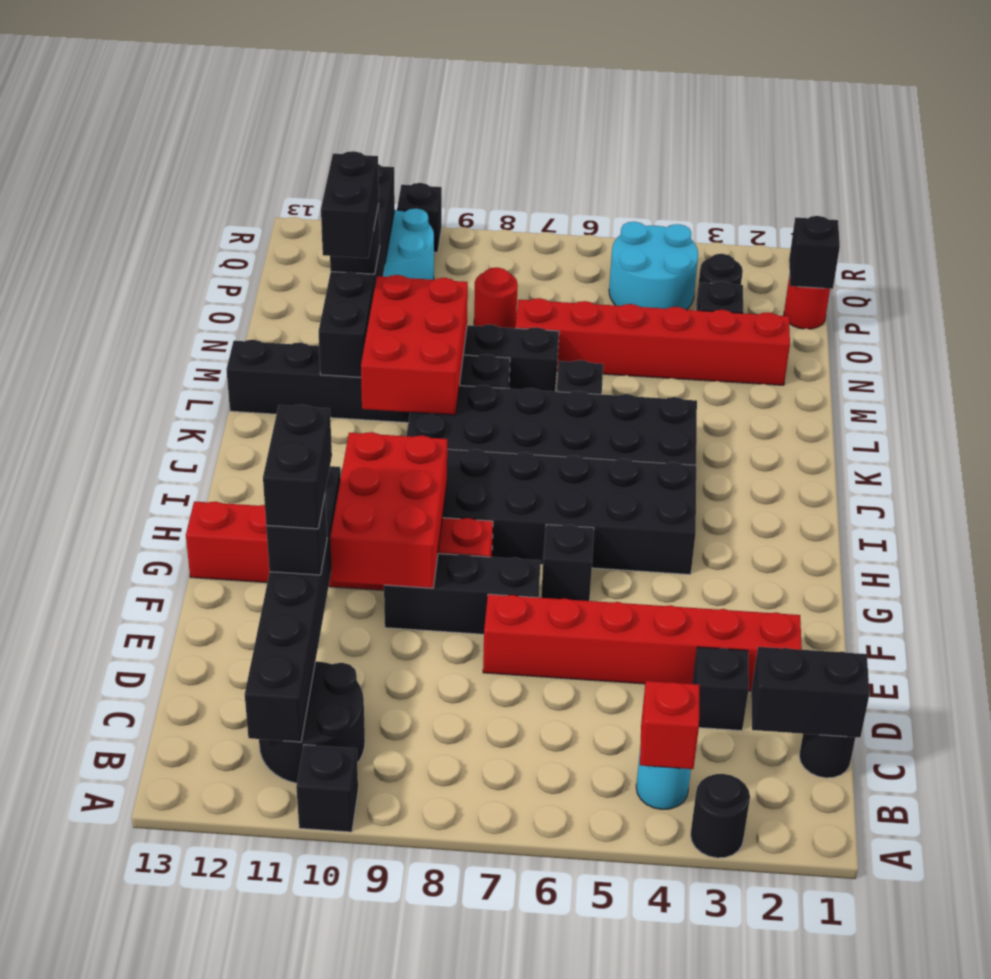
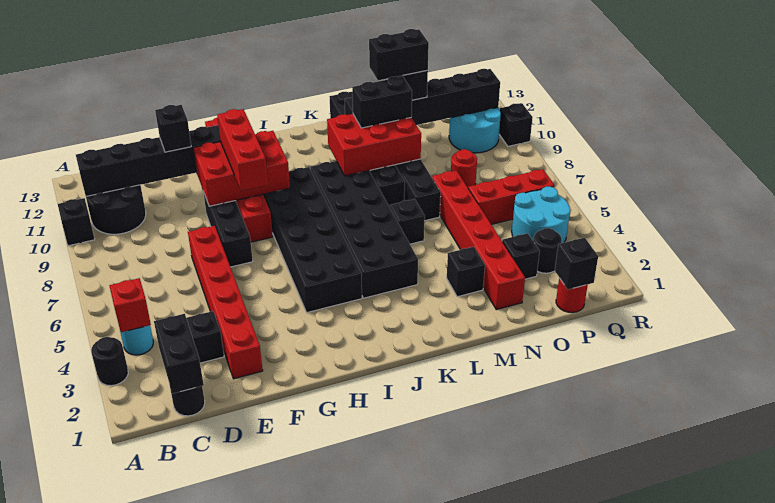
black brick E11:F11 level 4 -> black brick L10:M10 level 3
black brick G6 level 1 -> black brick M3 level 1
none -> red brick G8:G10 level 3
none -> red brick O6:Q6 level 1

